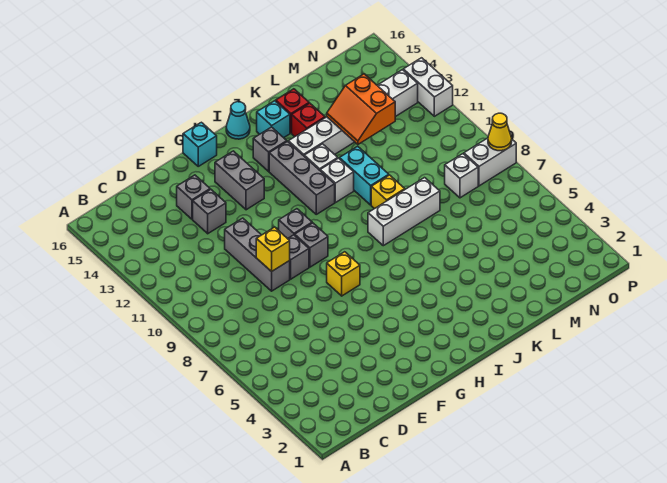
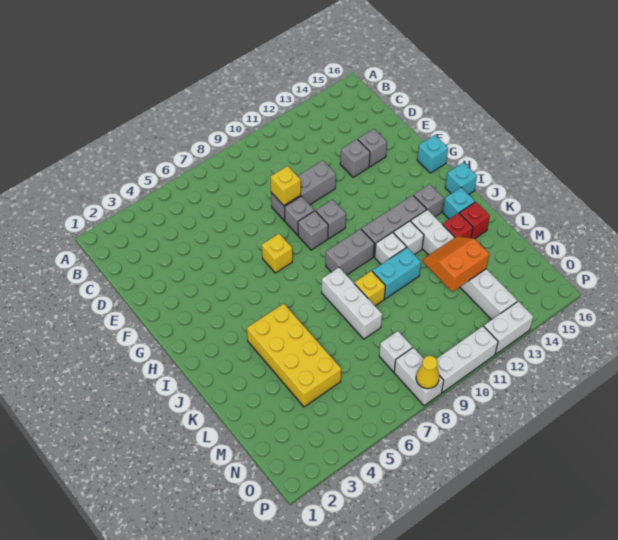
grey brick G13:G14 level 1 -> grey brick I9:I10 level 1
cyan cone I16 level 1 -> cyan brick I16 level 1
none -> yellow brick J4:M5 level 1
none -> white brick P9:P11 level 1

